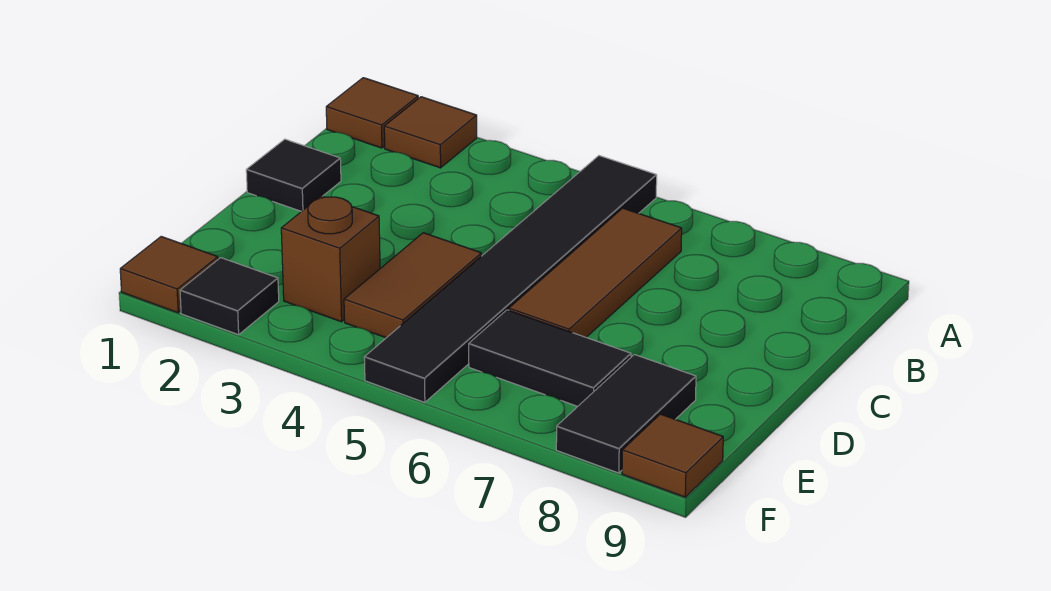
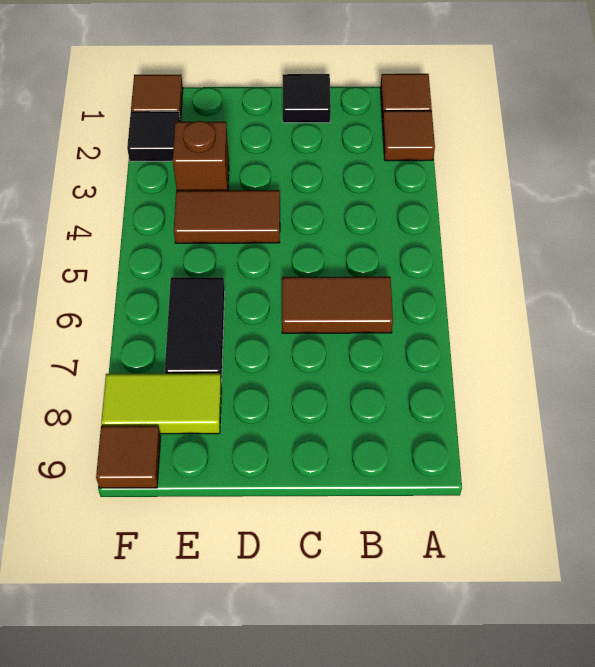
black tile A5:F5 level 1 -> none
brown tile B6:D6 level 1 -> brown tile B6:C6 level 1
black tile E8:F8 level 1 -> lime tile E8:F8 level 1

